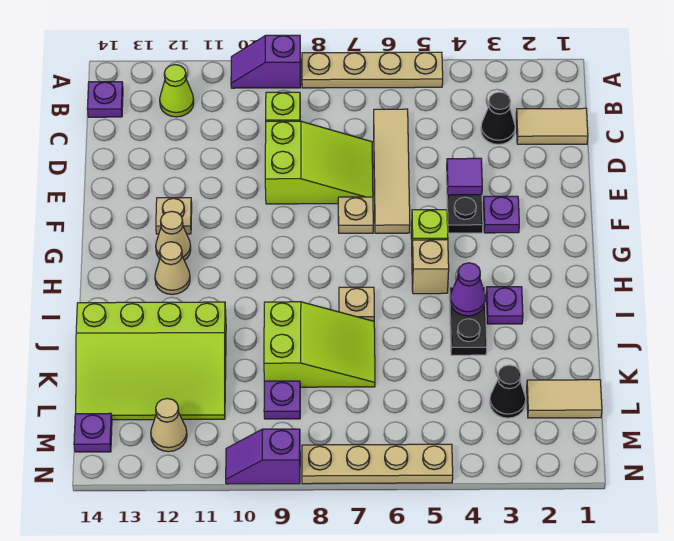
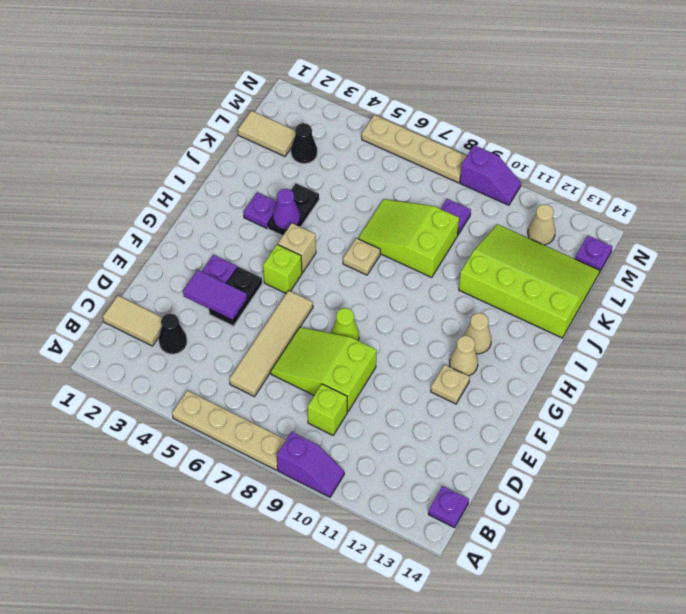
lime cone B12 level 1 -> lime cone F8 level 1
purple tile E4 level 2 -> purple tile E3:E4 level 2
tan plate F7 level 1 -> none

